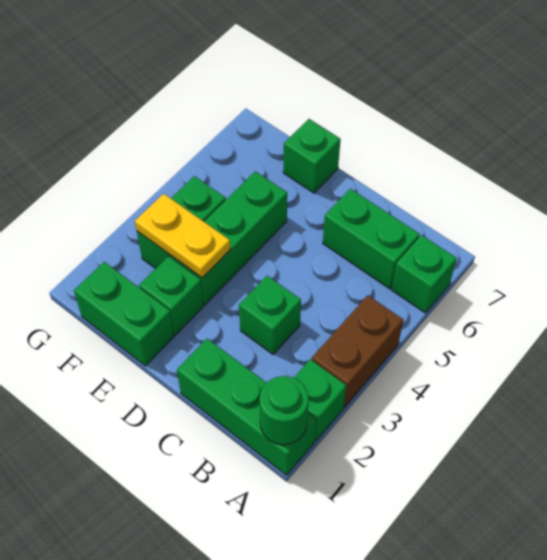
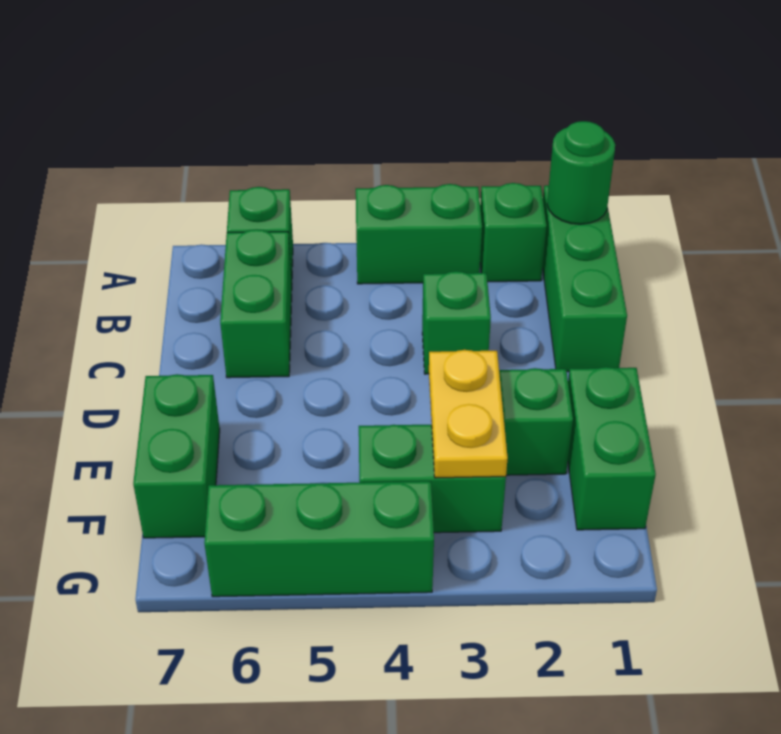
brown brick A3:A4 level 1 -> green brick A3:A4 level 1
green brick E3:E5 level 1 -> green brick G4:G6 level 1
green brick E7 level 1 -> green brick E7:F7 level 1

